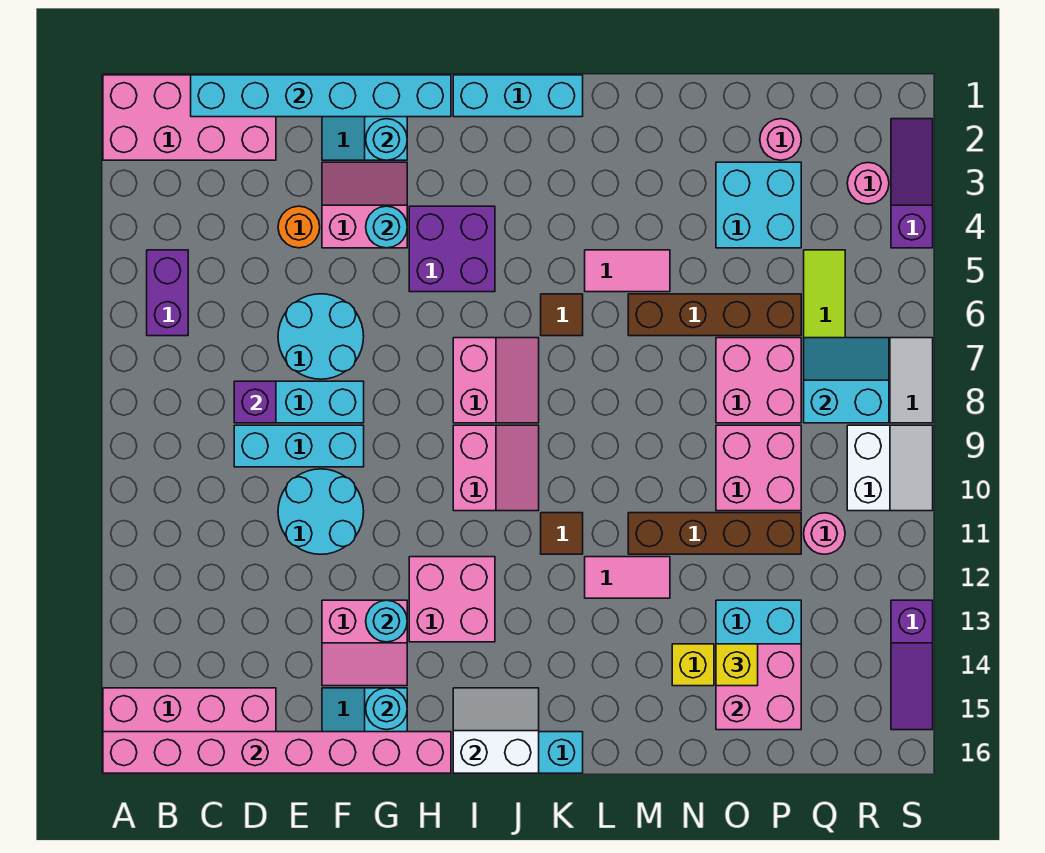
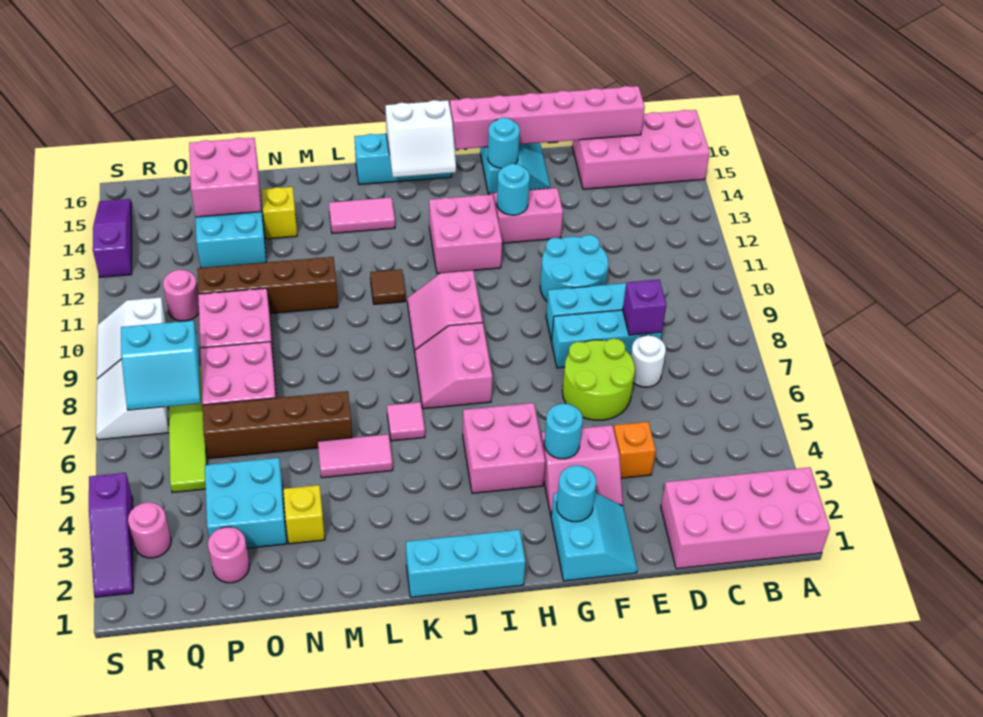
pink brick A16:H16 level 2 -> pink brick C16:H16 level 2
purple brick B5:B6 level 1 -> none
cyan brick C1:H1 level 2 -> none
none -> white round brick D7 level 1
orange round brick E4 level 1 -> orange brick E4 level 1
cyan round brick E6:F7 level 1 -> lime round brick E6:F7 level 1
purple brick H4:I5 level 1 -> pink brick H4:I5 level 1
brown tile K6 level 1 -> pink tile K6 level 1
pink tile L12:M12 level 1 -> pink tile K14:L14 level 1
yellow brick O14 level 3 -> yellow brick N3 level 1

